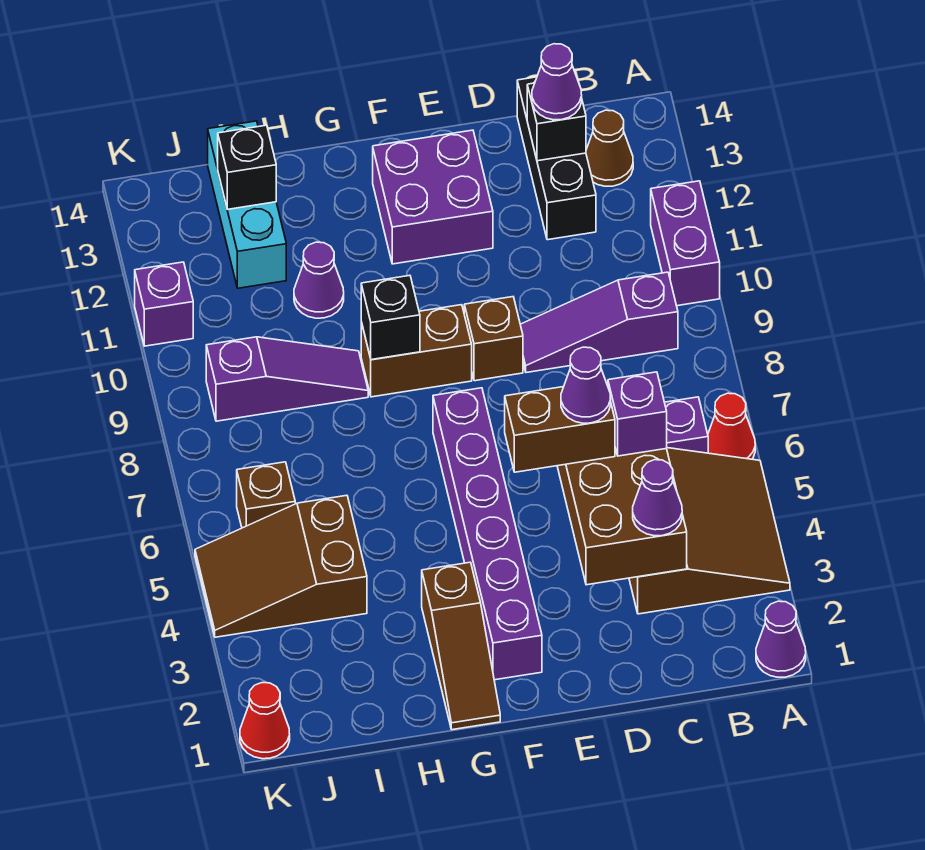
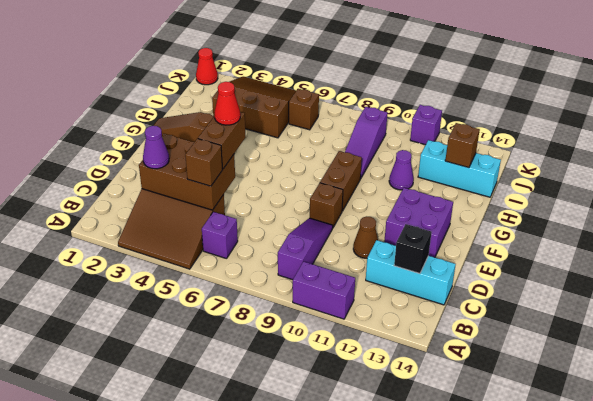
purple cone A1 level 1 -> none
red cone A6 level 1 -> red cone E5 level 4
brown cone B13 level 1 -> brown cone D11 level 1
purple brick C5 level 3 -> brown brick C5 level 3
black brick C12:C14 level 1 -> cyan brick C12:C14 level 1
purple cone C13 level 3 -> none
purple cone D5 level 4 -> none
purple brick F2:F7 level 1 -> none
black brick G9 level 2 -> none
brown slope I4:K5 level 1 top I -> brown slope I3:K5 level 1 top I
black brick I13 level 2 -> brown brick I13 level 2

